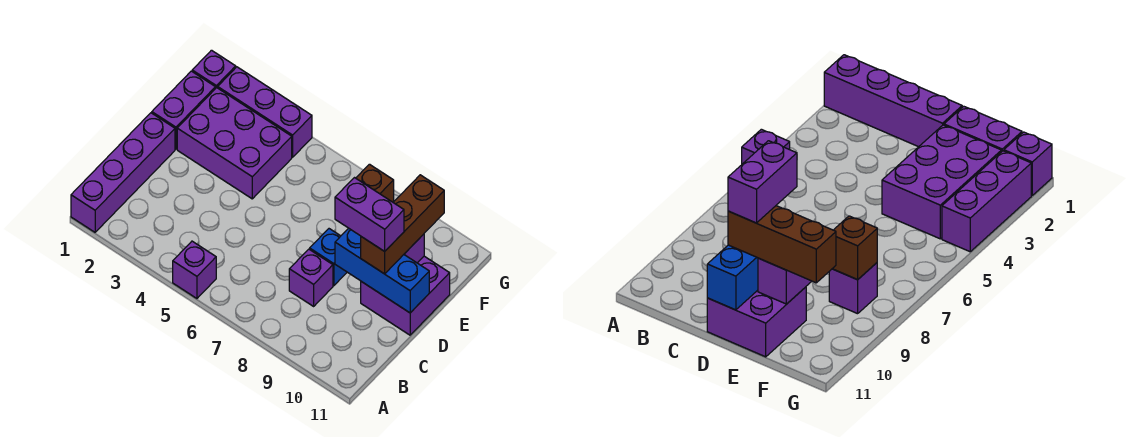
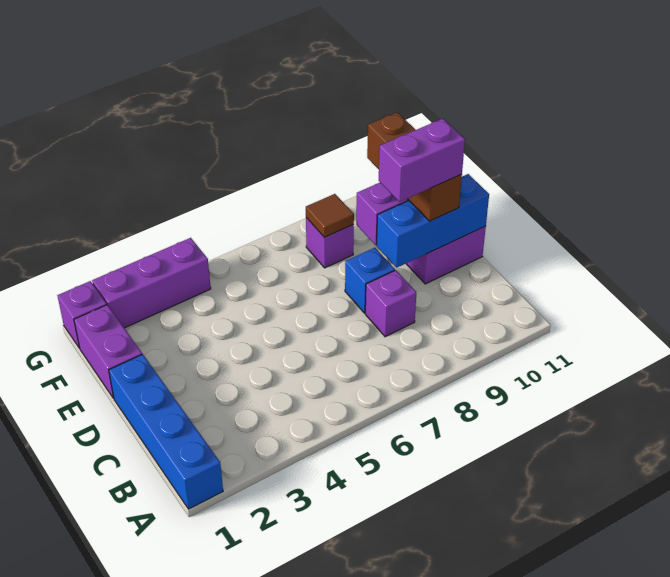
purple brick A1:D1 level 1 -> blue brick A1:D1 level 1
purple brick A5 level 1 -> none
purple brick E2:F4 level 1 -> none
brown brick F8 level 2 -> brown tile F8 level 2

